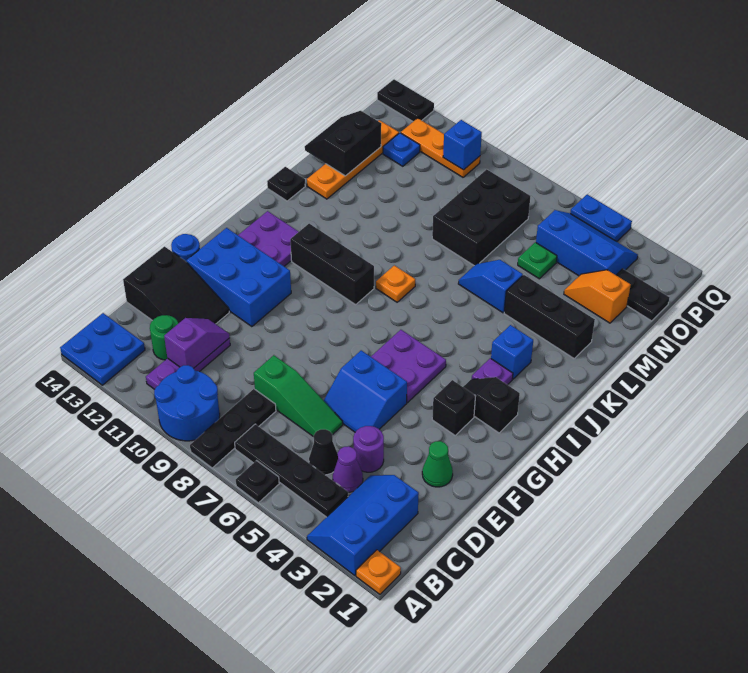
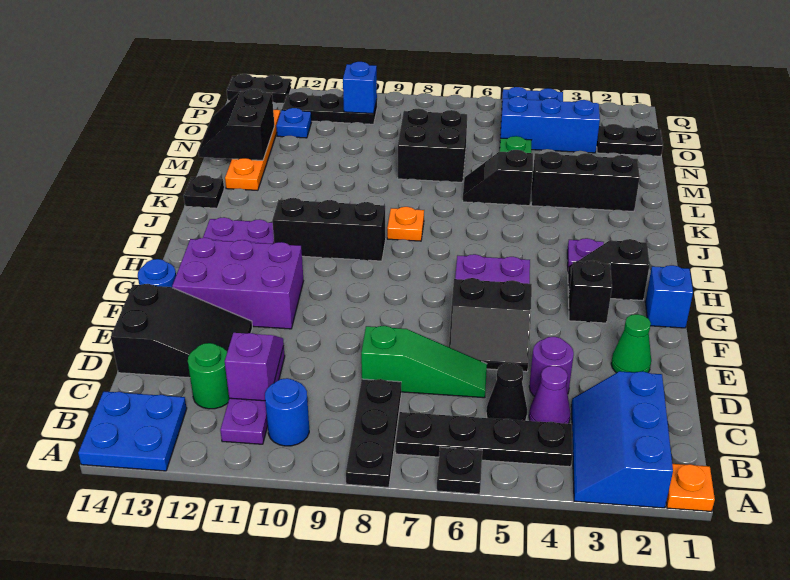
blue round brick A9:B10 level 1 -> blue round brick B10 level 1
blue slope E5:F6 level 1 top F -> black slope E5:F6 level 1 top F
blue brick F11:G13 level 1 -> purple brick F11:G13 level 1
blue brick J3 level 1 -> blue brick G1 level 1
blue slope L5:L6 level 1 top 5 -> black slope L5:L6 level 1 top 5
black brick M7:O8 level 1 -> black brick M7:N8 level 1
orange slope N2:N3 level 1 top 2 -> none
orange plate P10:P12 level 1 -> black plate P10:P12 level 1

